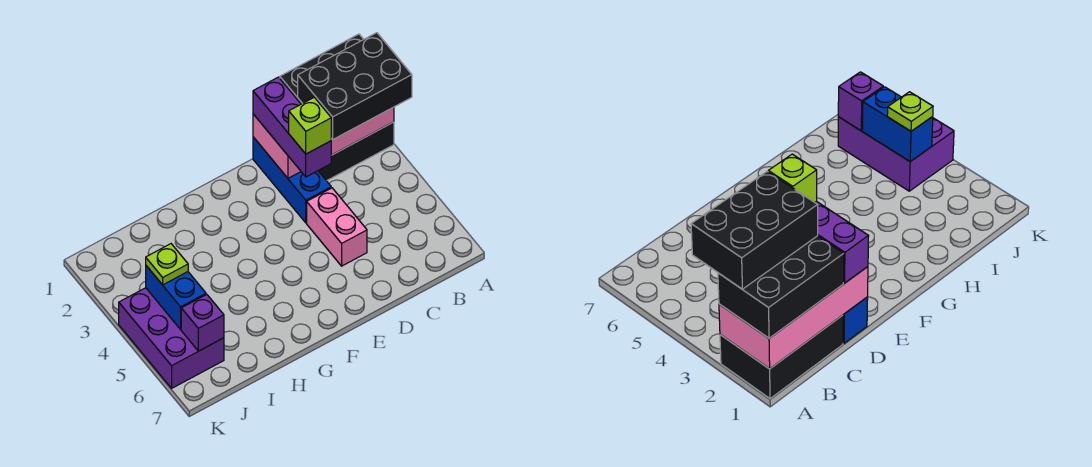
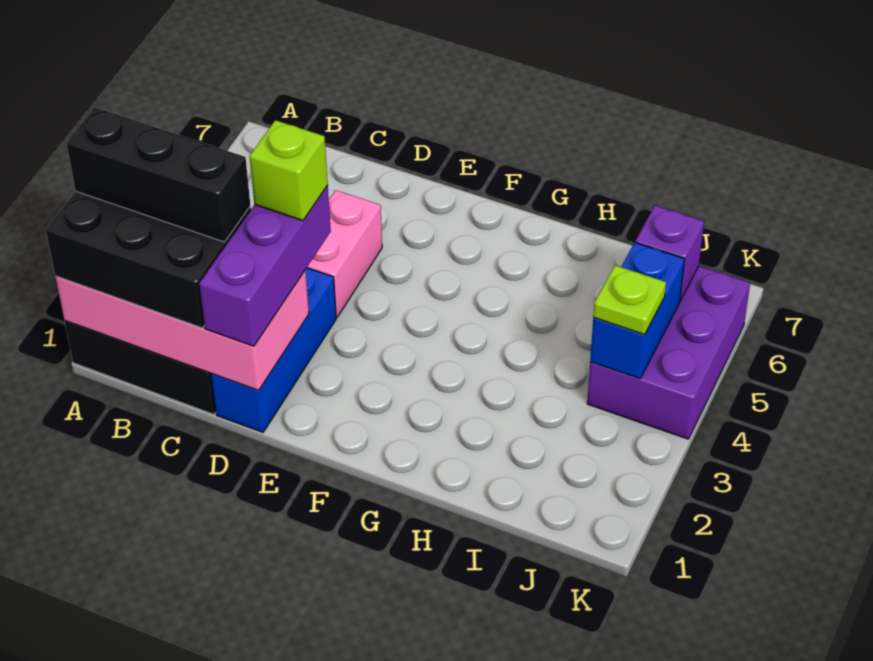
black brick A2:C3 level 4 -> black brick A2:C2 level 4

